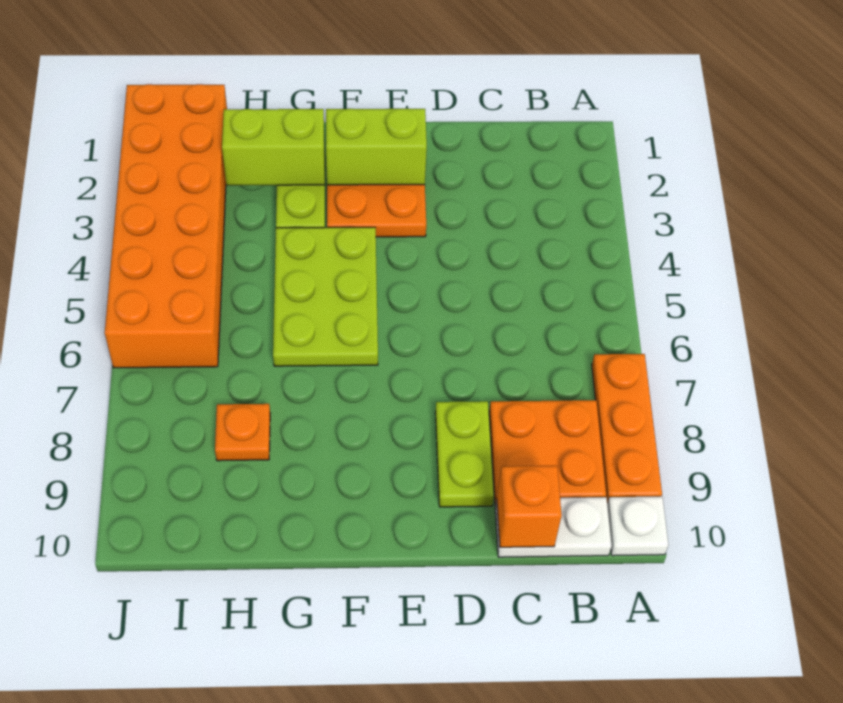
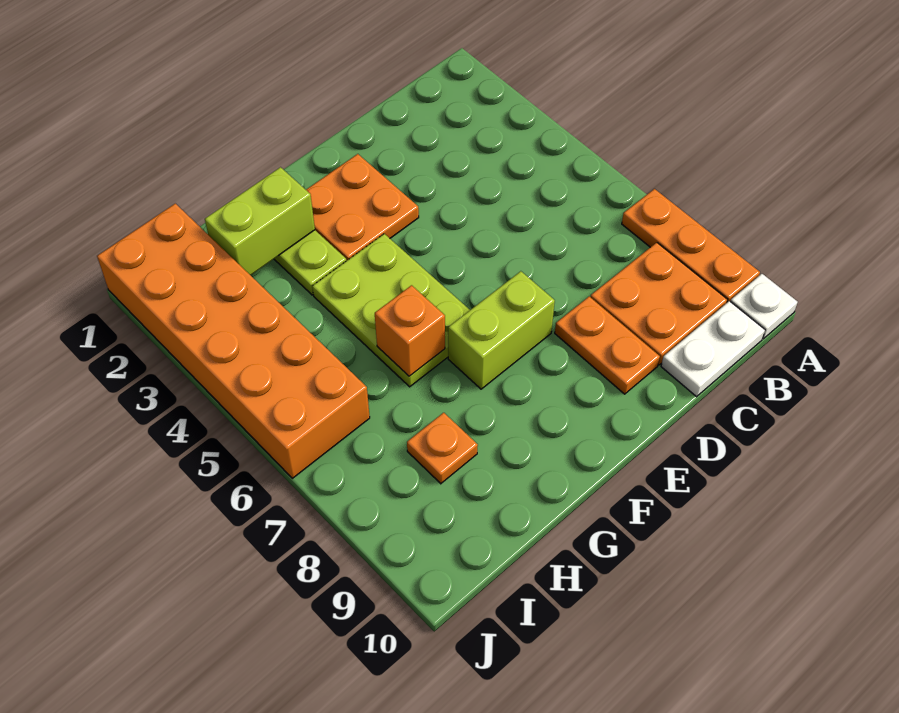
orange brick C10 level 2 -> orange brick G6 level 2
lime plate D8:D9 level 1 -> orange plate D8:D9 level 1
lime brick E2:F2 level 2 -> lime brick E7:F7 level 1

